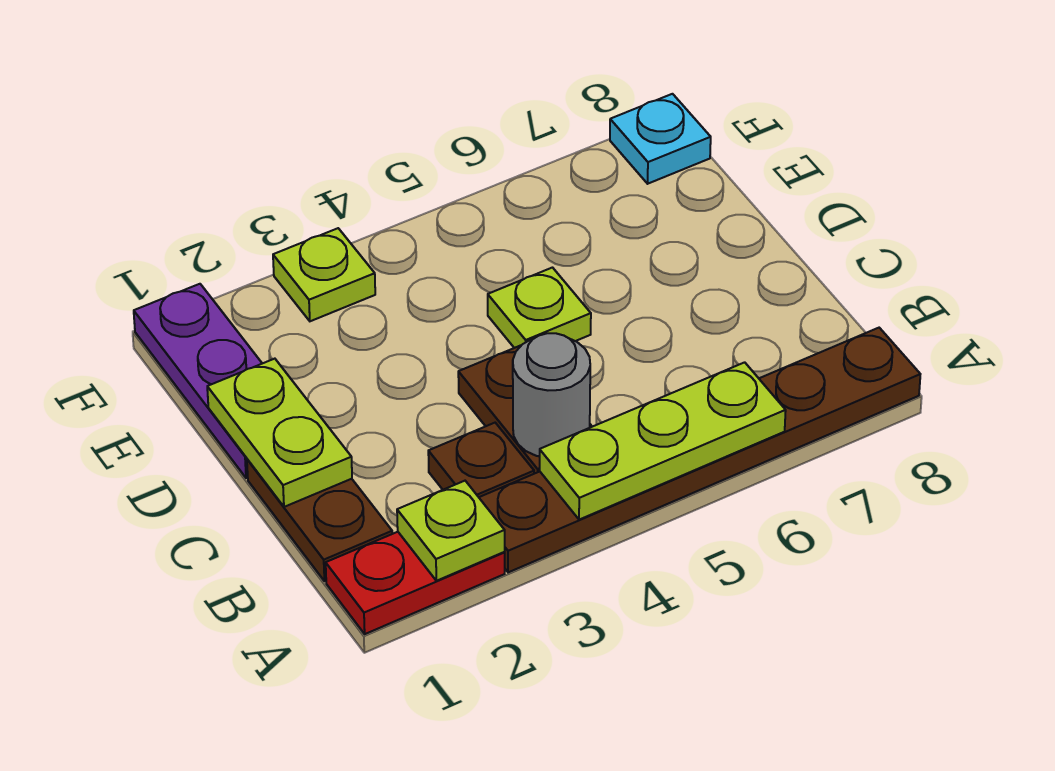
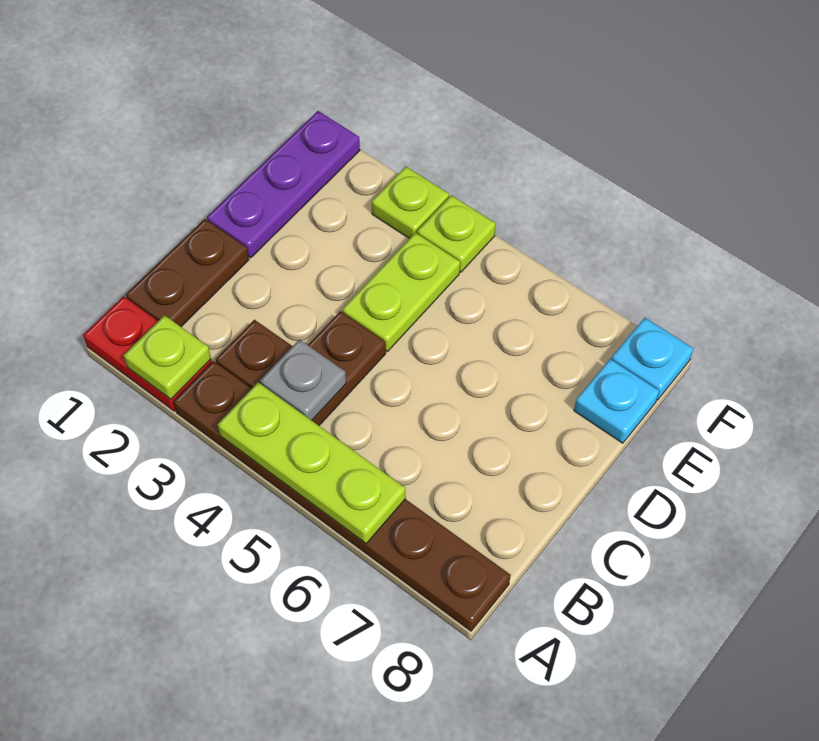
grey round brick B4 level 2 -> grey plate B4 level 2
lime plate C1:D1 level 2 -> lime plate D4:E4 level 1
lime plate D5 level 1 -> lime plate F4 level 1
none -> cyan plate E8 level 1

